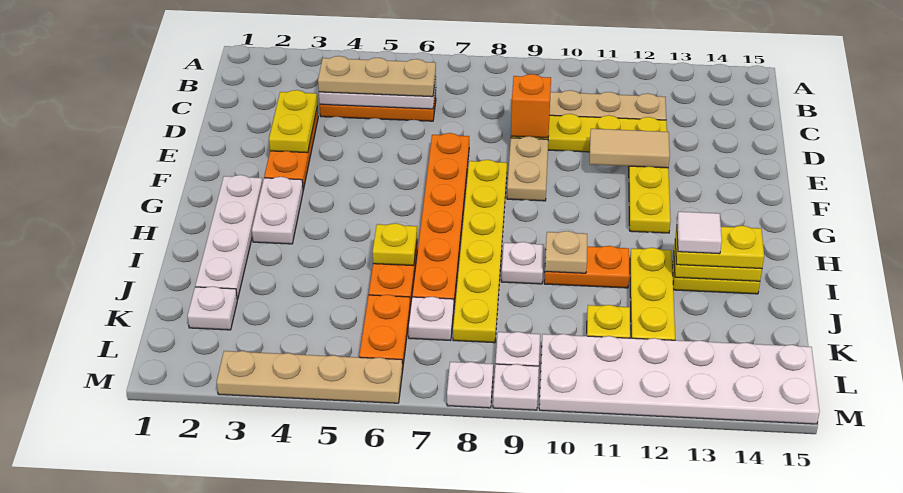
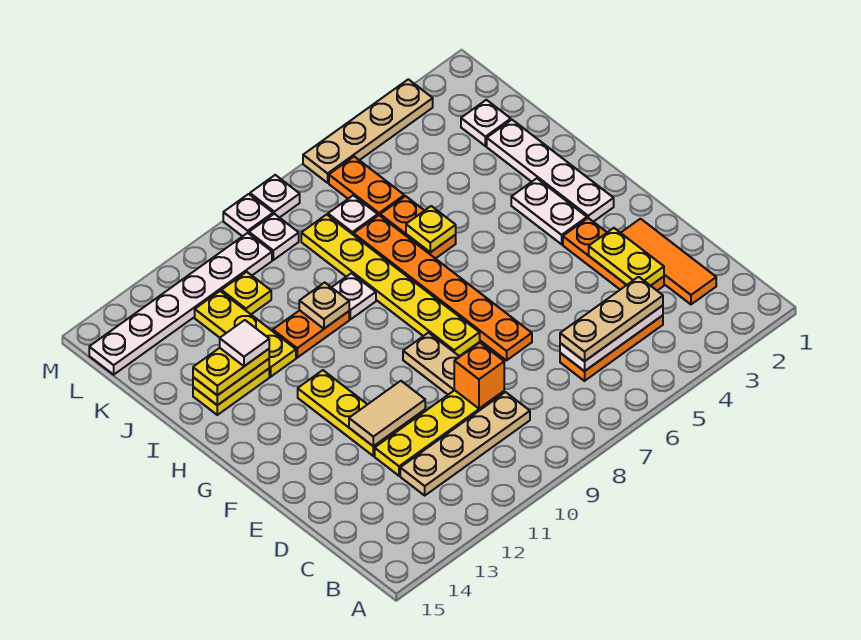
none -> orange tile C2:E2 level 1
white plate L10:M15 level 1 -> white plate L10:L15 level 1

